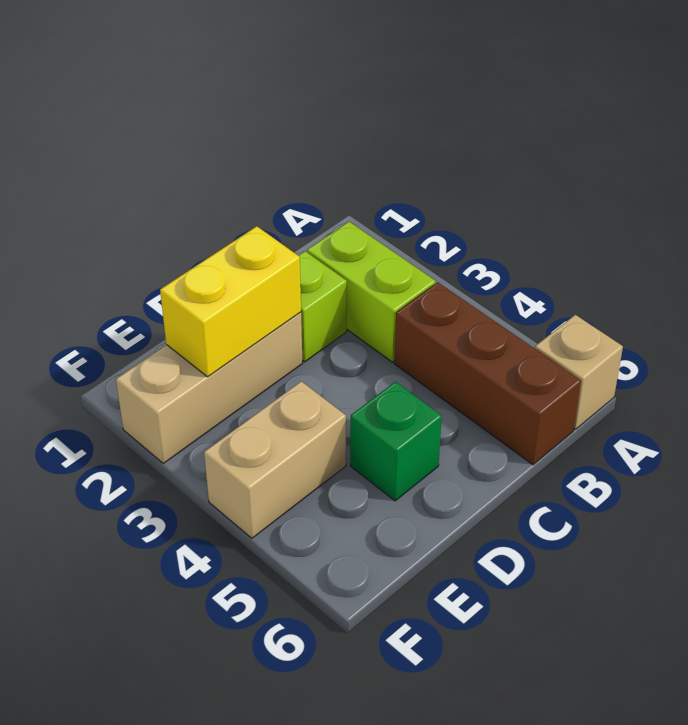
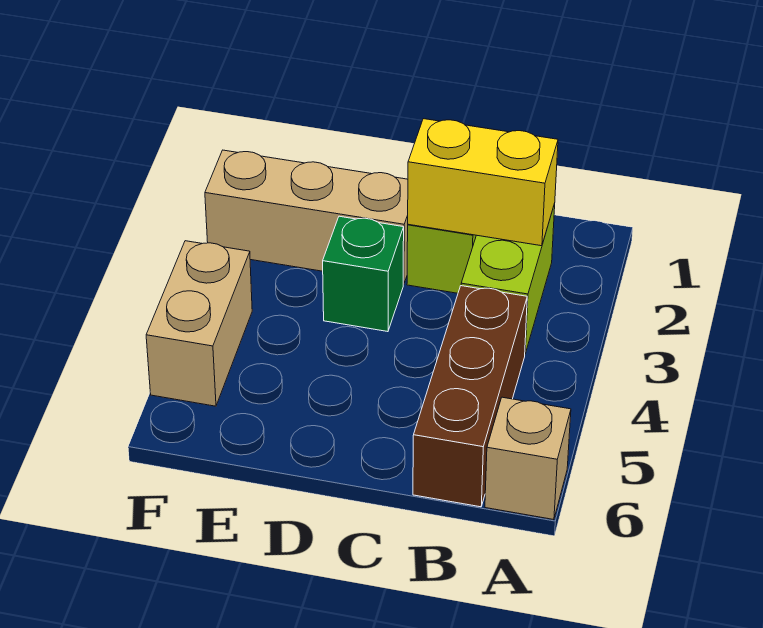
yellow brick D2:E2 level 2 -> yellow brick B2:C2 level 2
green brick D5 level 1 -> green brick D3 level 1
tan brick E4:F4 level 1 -> tan brick F4:F5 level 1

